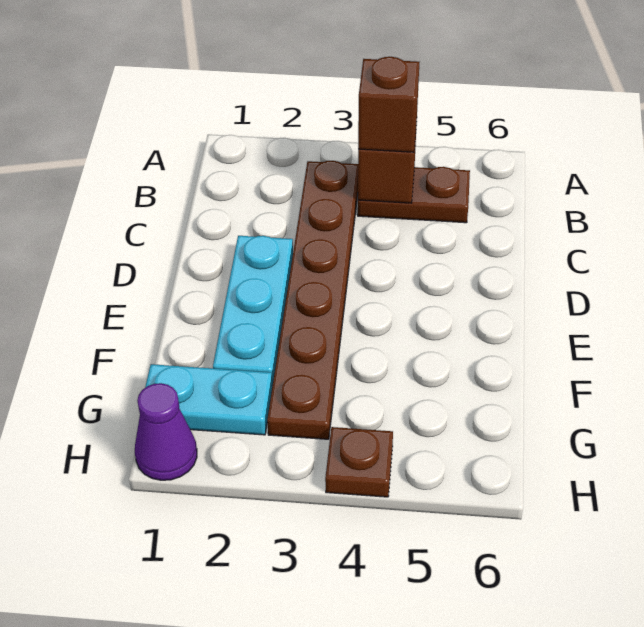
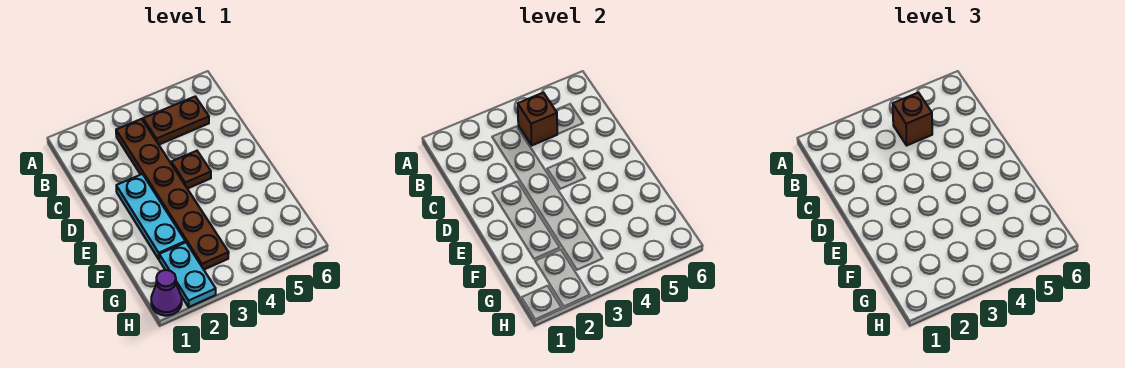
cyan plate G1:G2 level 1 -> cyan plate G2:H2 level 1
brown plate H4 level 1 -> brown plate D4 level 1

